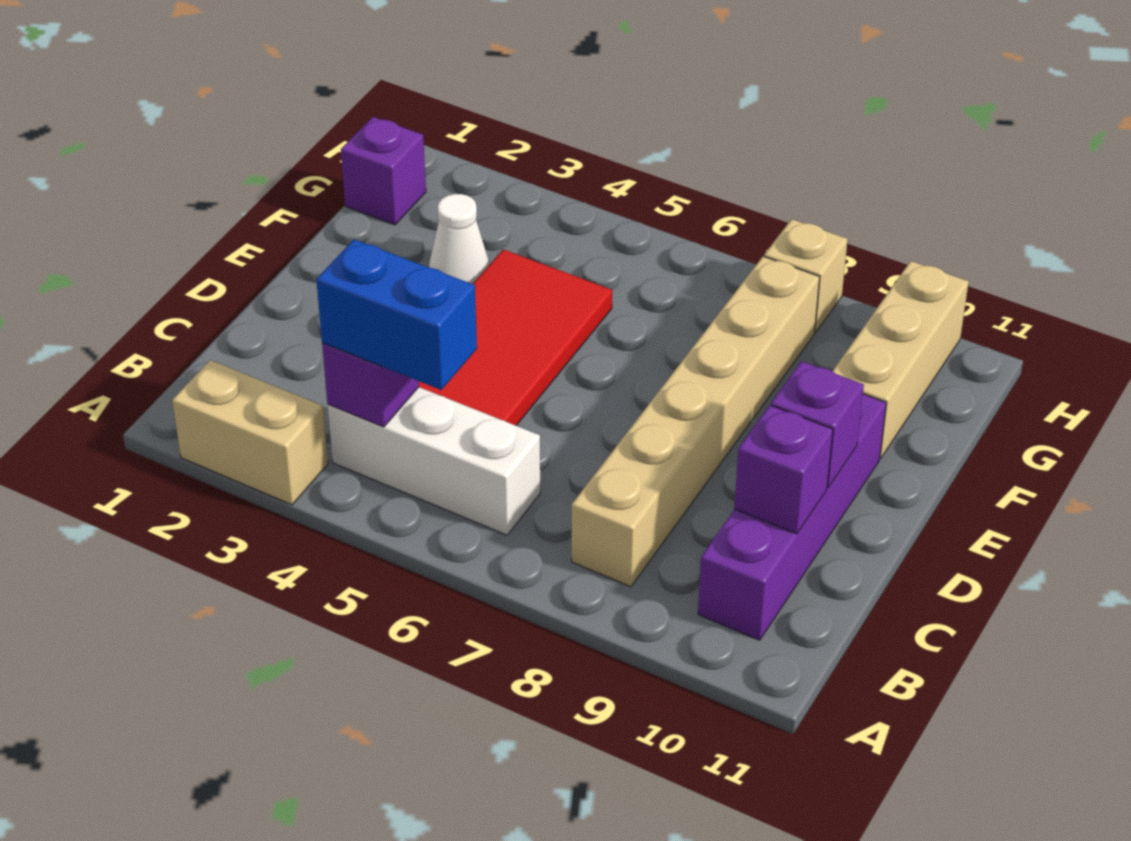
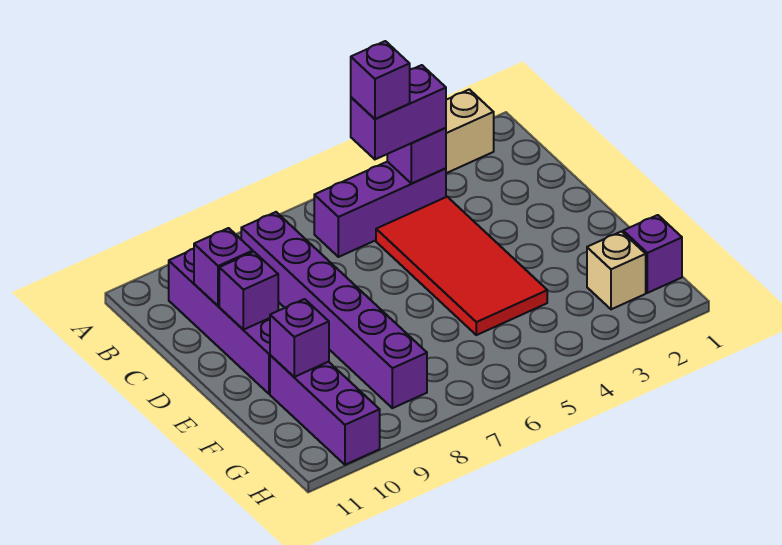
white brick B4:B6 level 1 -> purple brick B4:B6 level 1
blue brick B4:B5 level 3 -> purple brick B4:B5 level 3
none -> purple brick B5 level 4
tan brick B8:G8 level 1 -> purple brick B8:G8 level 1
white cone F3 level 1 -> none
tan brick F10:H10 level 1 -> purple brick F10:H10 level 1
none -> purple brick F10 level 2
tan brick H8 level 1 -> tan brick G2 level 1

